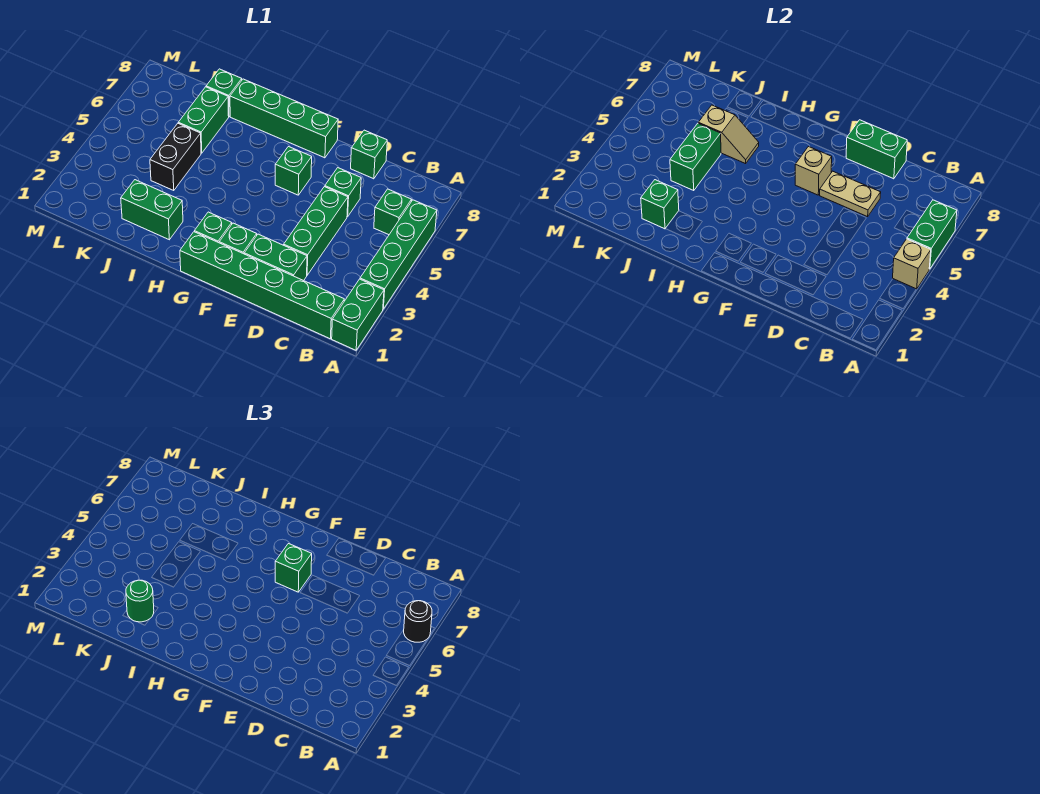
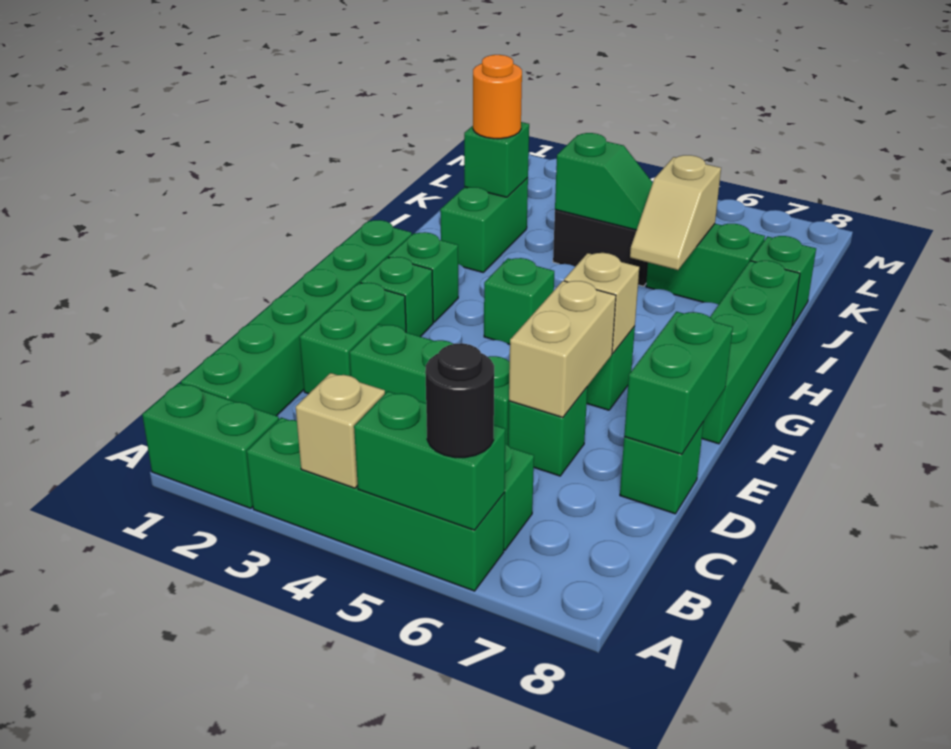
tan plate D6:E6 level 2 -> tan brick D6:E6 level 2
green brick F6 level 3 -> green brick G4 level 1
green round brick J2 level 3 -> orange round brick J2 level 3
green brick J4:J5 level 2 -> green slope J4:J5 level 2 top 4

